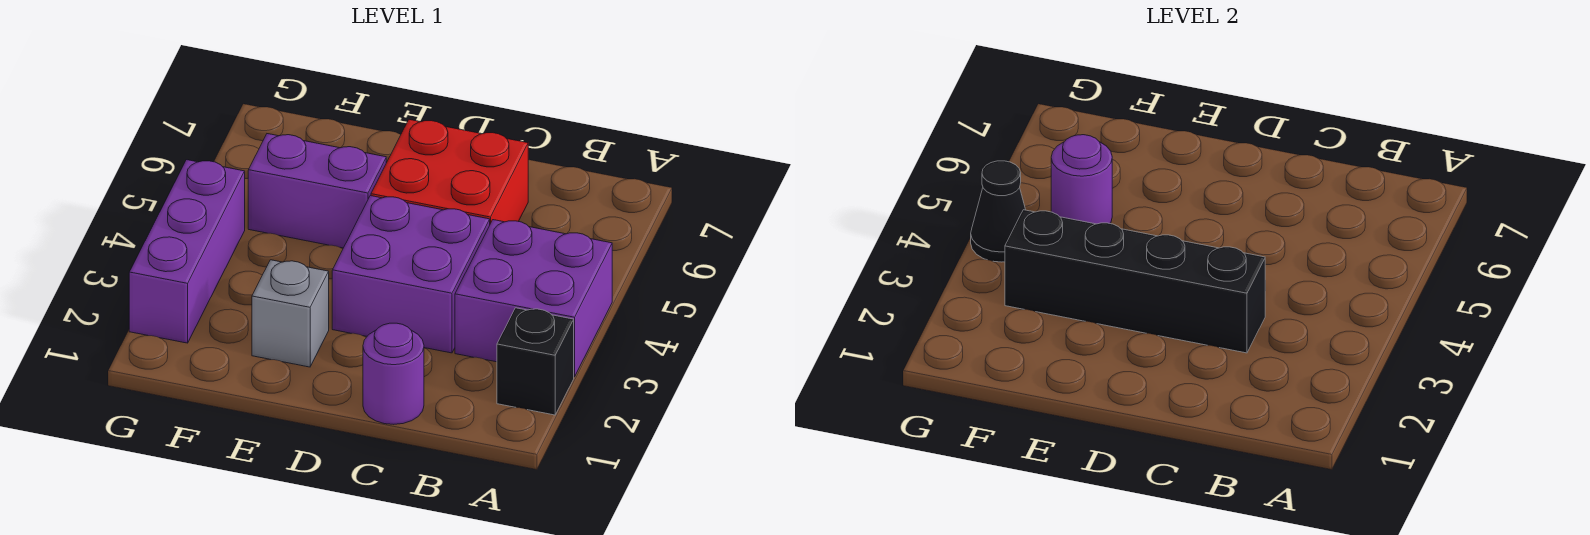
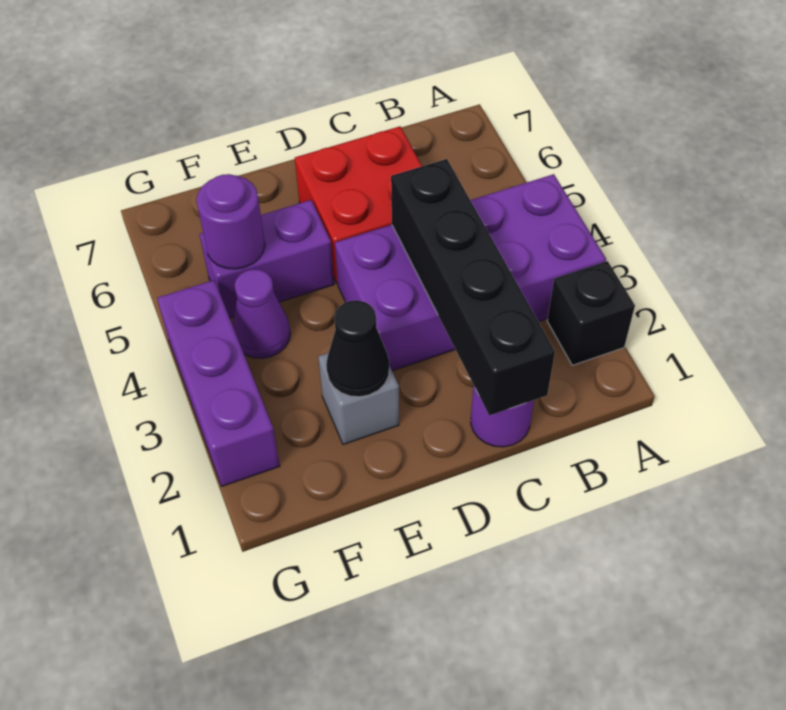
black brick C3:F3 level 2 -> black brick C1:C4 level 2
none -> purple cone F4 level 1
black cone G4 level 2 -> black cone E2 level 2

